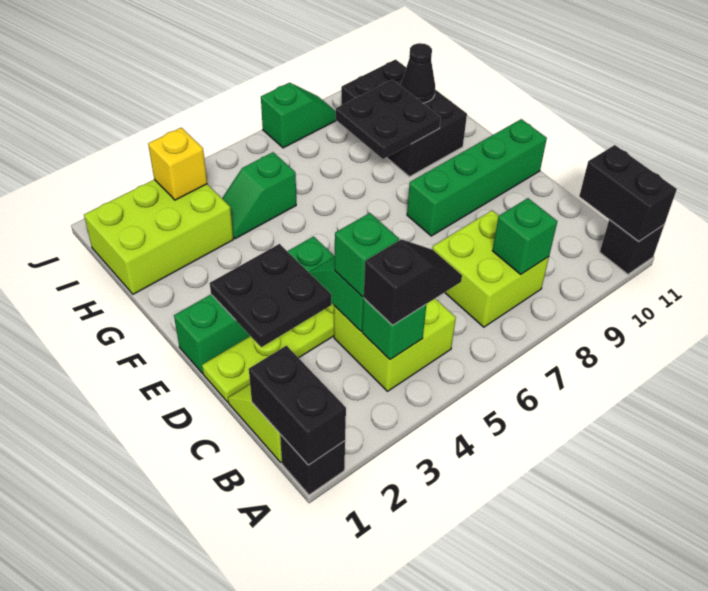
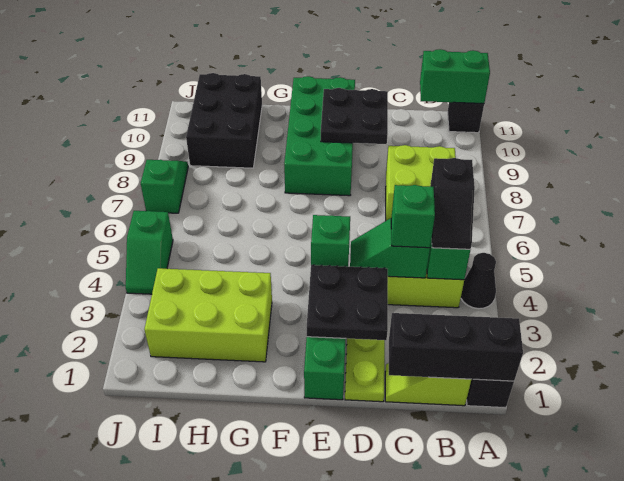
black brick A1:B1 level 2 -> black brick A1:C1 level 2
black brick A11:B11 level 2 -> green brick A11:B11 level 2
black slope B4:B5 level 3 top 4 -> black slope B4:B5 level 3 top 5
green brick B8 level 2 -> green brick E4 level 2
green brick E8:E11 level 1 -> green brick E8:F11 level 1
black plate G8:H9 level 2 -> black plate D9:E10 level 2
black brick G9:I10 level 1 -> black brick H9:I11 level 1
lime brick H1:I3 level 1 -> lime brick G2:I3 level 1
green slope H4:H5 level 1 top 5 -> green slope J4:J5 level 1 top 5
black cone H10 level 2 -> black cone A4 level 1
yellow brick I3 level 2 -> none

